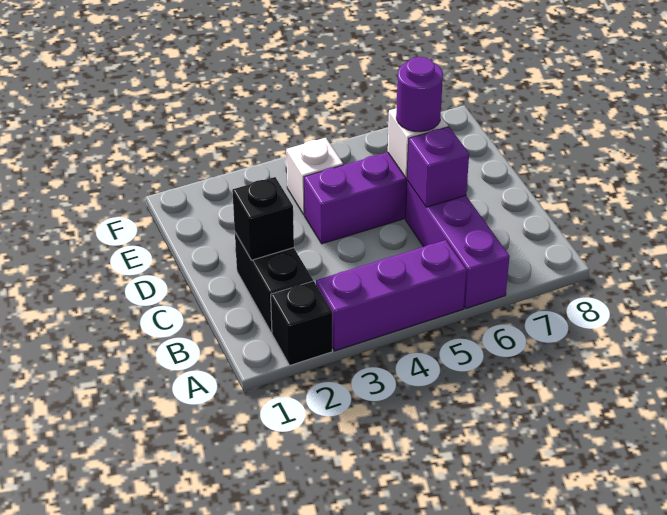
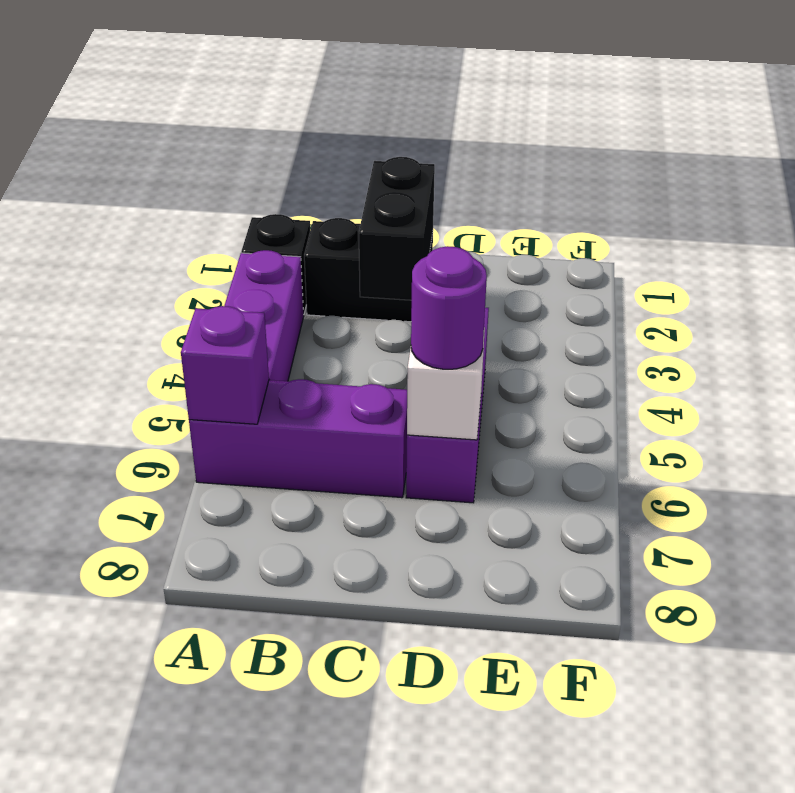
black brick C2 level 2 -> black brick C2:C3 level 2
purple brick C6 level 2 -> purple brick A6 level 2
white brick E4 level 1 -> none

